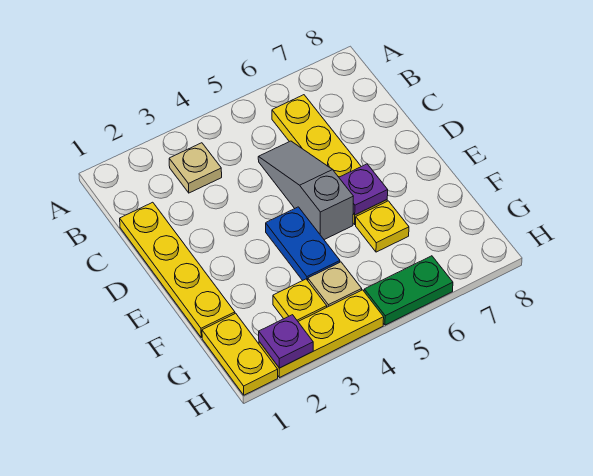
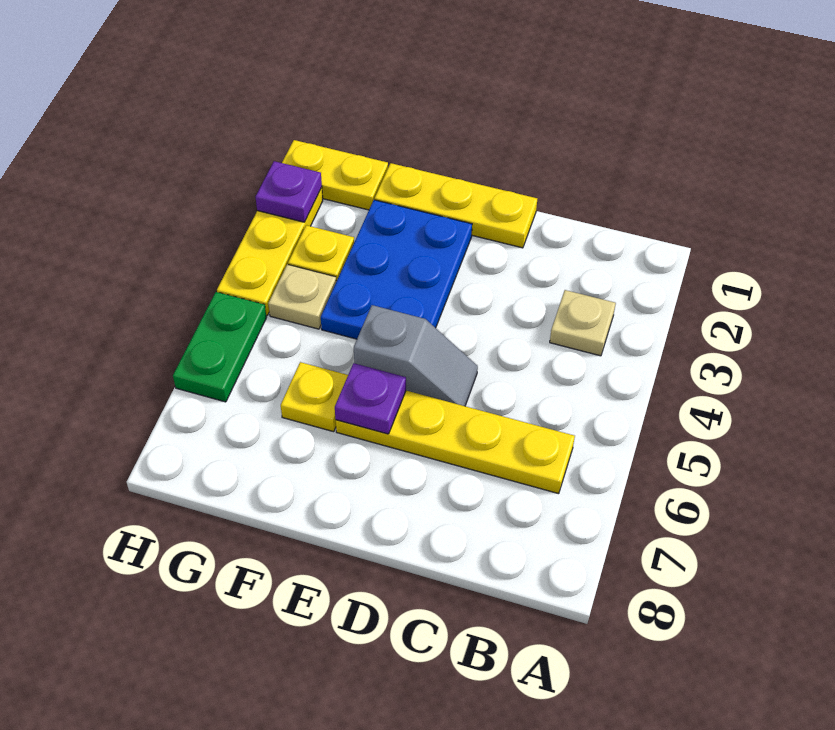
yellow plate C1:F1 level 1 -> yellow plate D1:F1 level 1
grey slope C5:E5 level 1 top E -> grey slope D5:E5 level 1 top E
blue plate E4:F4 level 1 -> blue plate E2:F4 level 1

